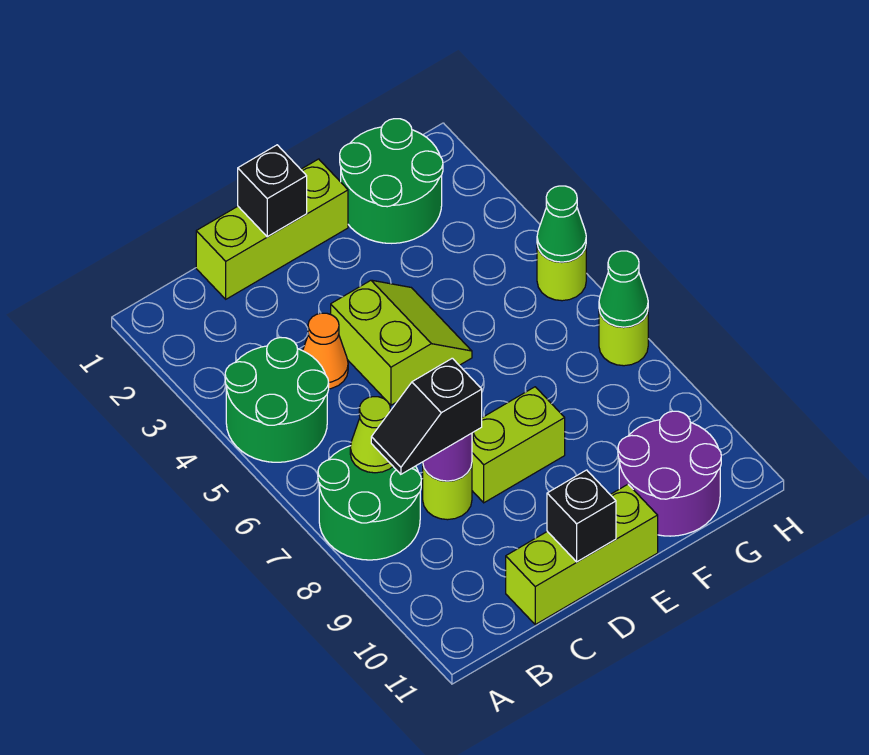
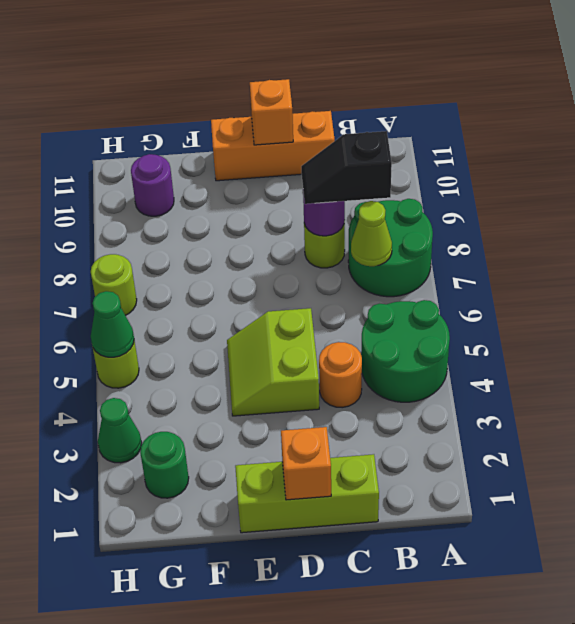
black slope B8:C8 level 3 top C -> black slope B8:C8 level 3 top B
orange cone C4 level 1 -> orange round brick C4 level 1
lime brick C11:E11 level 1 -> orange brick C11:E11 level 1
black brick D1 level 2 -> orange brick D1 level 2
lime brick D8:E8 level 1 -> none
black brick D11 level 2 -> orange brick D11 level 2
green round brick F1:G2 level 1 -> green round brick G2 level 1
purple round brick F10:G11 level 1 -> purple round brick G10 level 1
green cone H7 level 2 -> green cone H3 level 1

